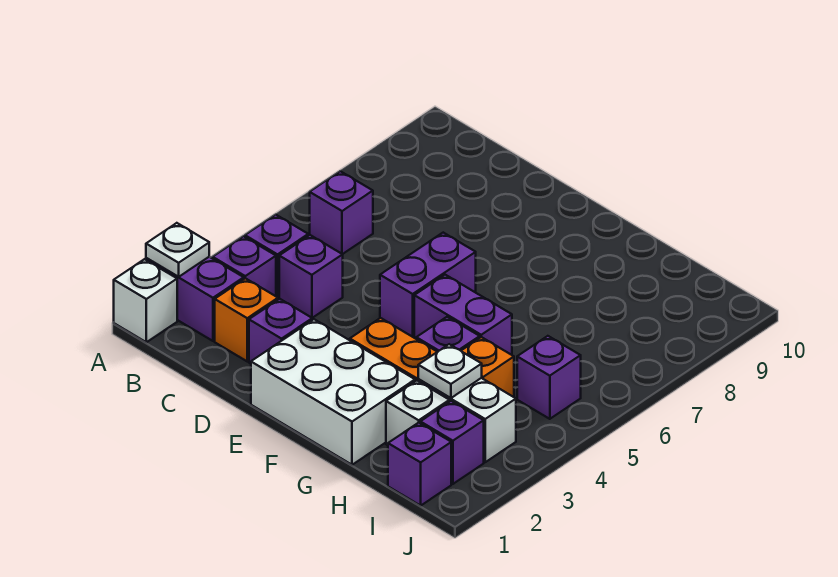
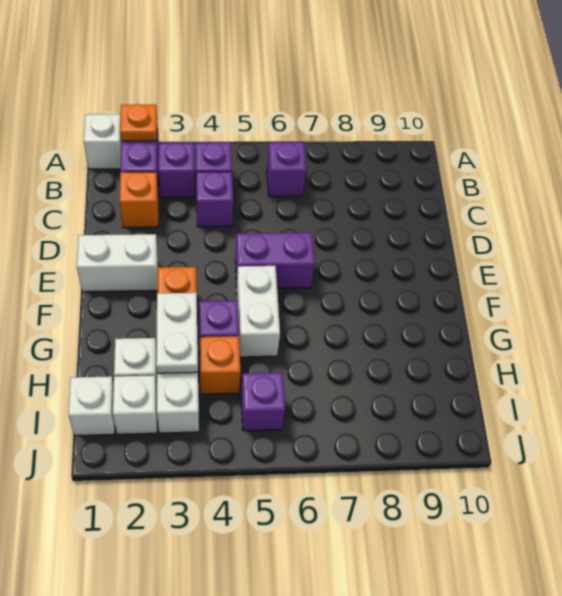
white plate A2 level 2 -> orange plate A2 level 2
purple brick D2 level 1 -> none
white brick E1:G2 level 1 -> white brick E1:E2 level 1
purple brick F5:G5 level 1 -> white brick F5:G5 level 1
white plate H3 level 2 -> white plate G3:H3 level 2
purple brick I1 level 1 -> white brick I1 level 1
purple brick I2 level 1 -> white brick I2 level 1

